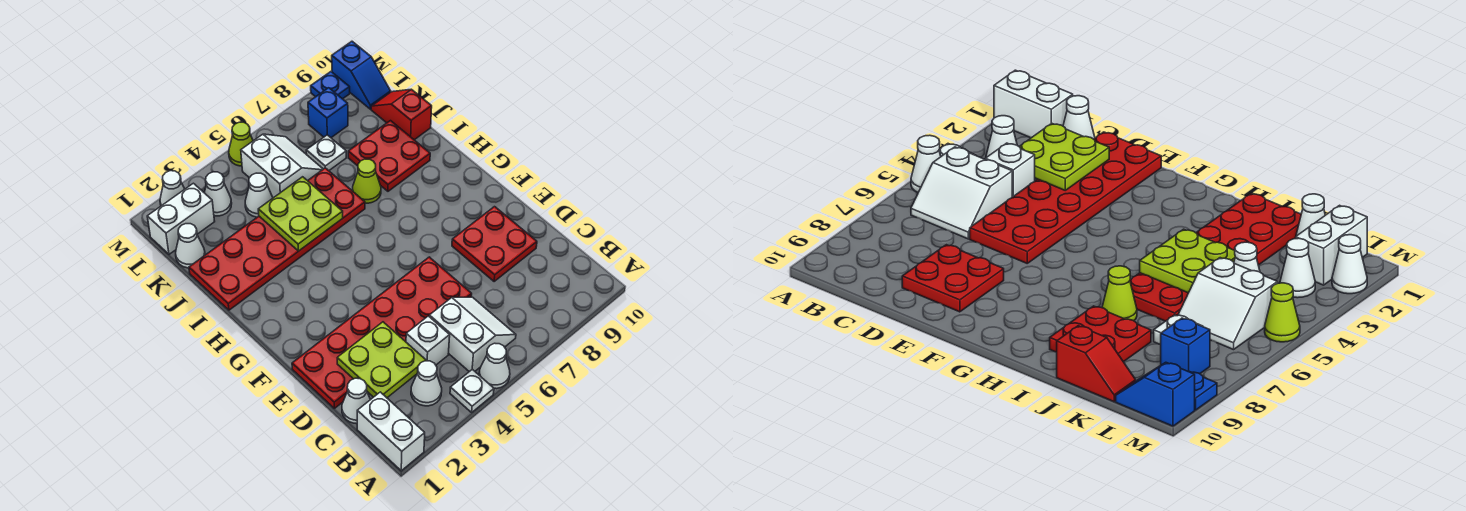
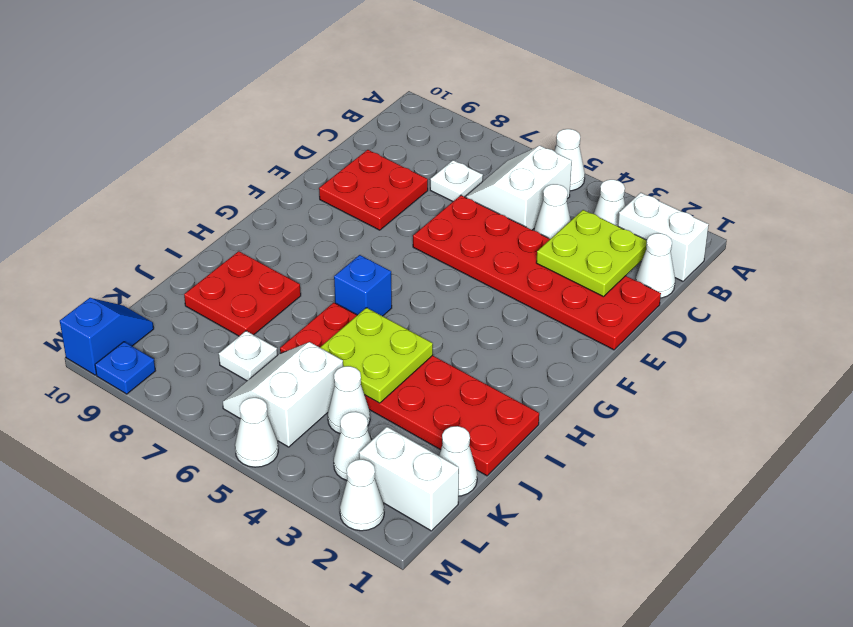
white brick A1:B1 level 1 -> white brick B1:B2 level 1
white plate A4 level 1 -> white plate C7 level 1
white brick C4 level 1 -> white cone C4 level 1
lime cone I7 level 1 -> none
red slope J10:K10 level 1 top J -> none
blue brick L8 level 1 -> blue brick H6 level 1
lime cone M5 level 1 -> white cone M5 level 1

